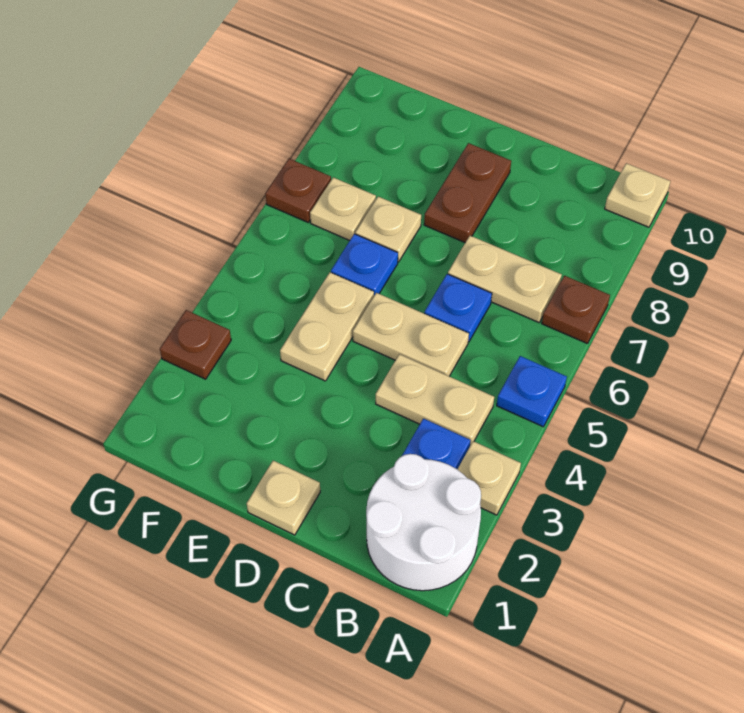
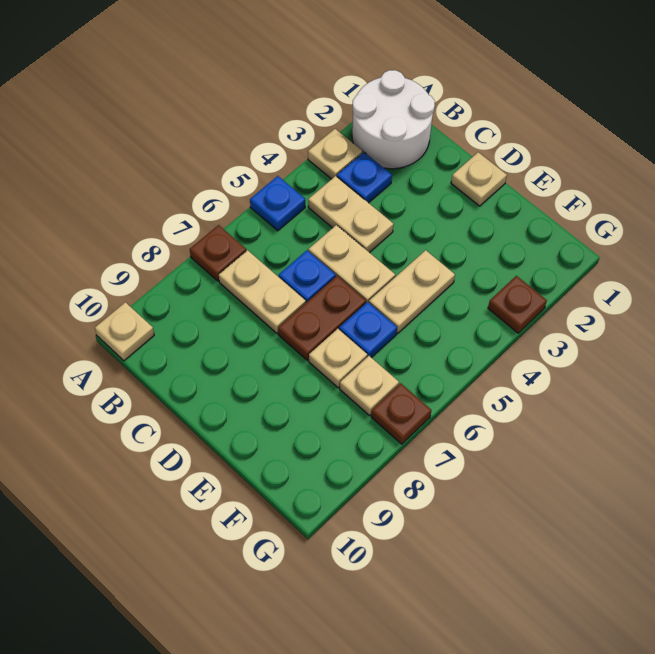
brown plate D8:D9 level 1 -> brown plate D6:D7 level 1

